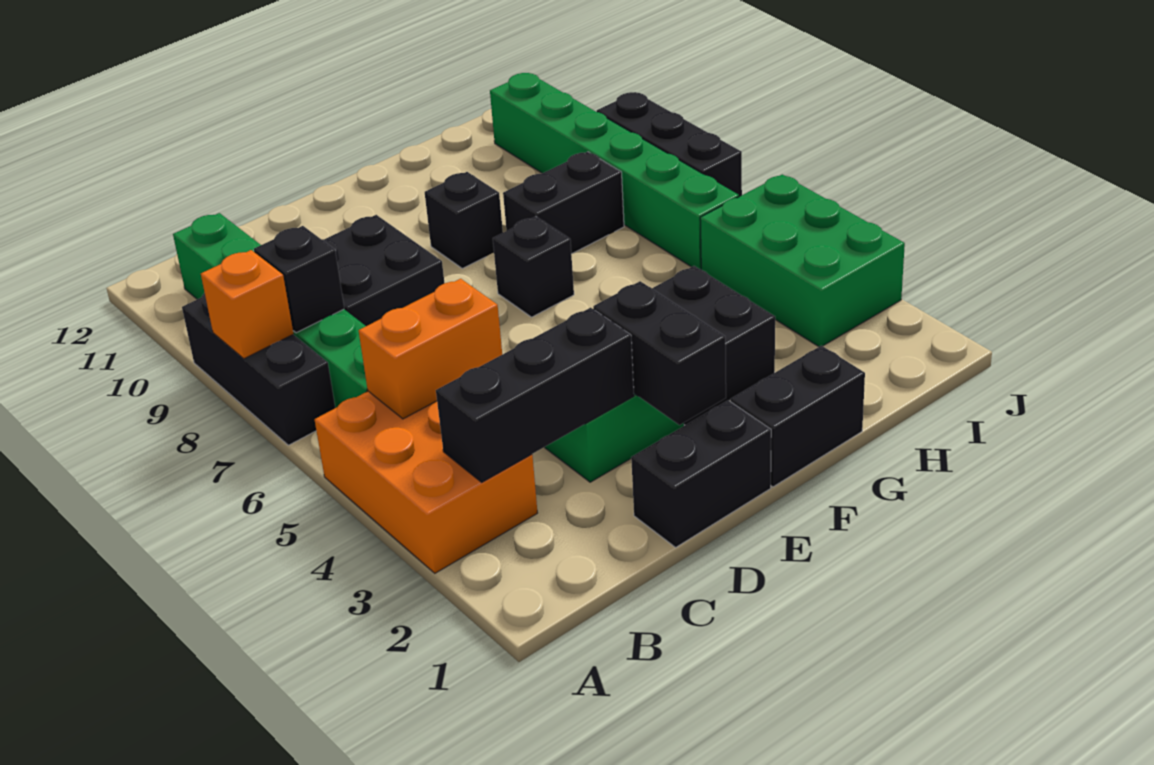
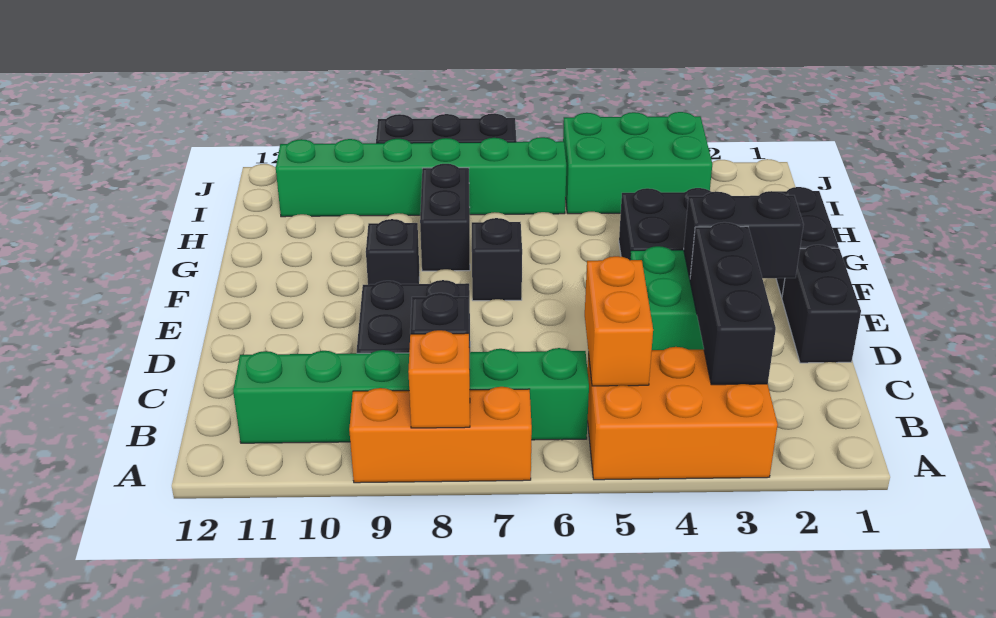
black brick A7:A9 level 1 -> orange brick A7:A9 level 1

